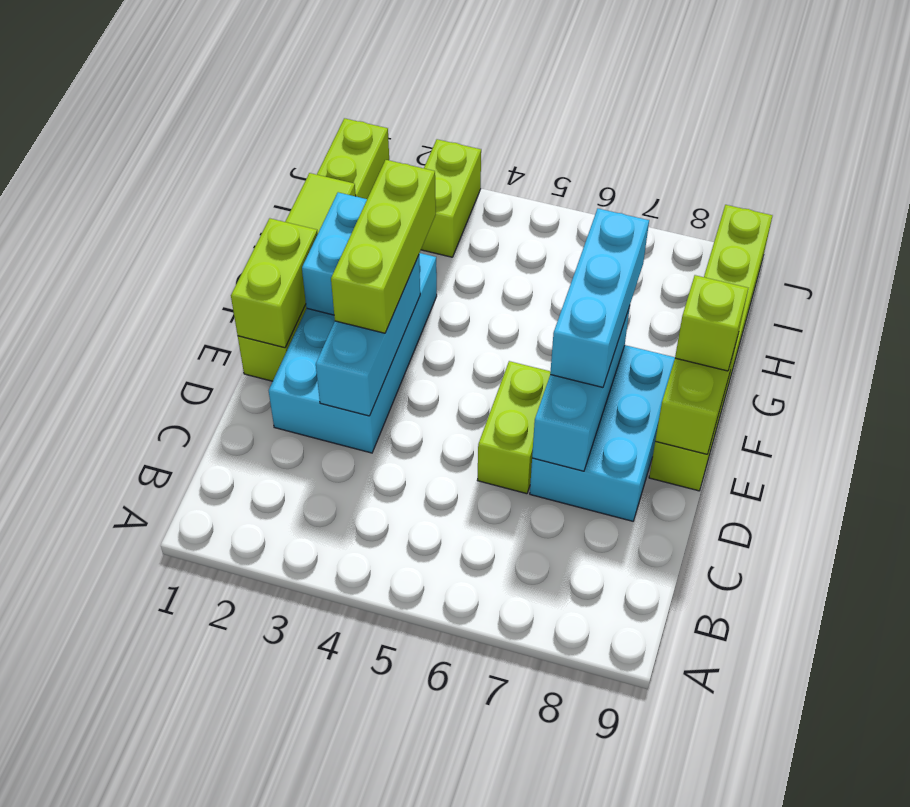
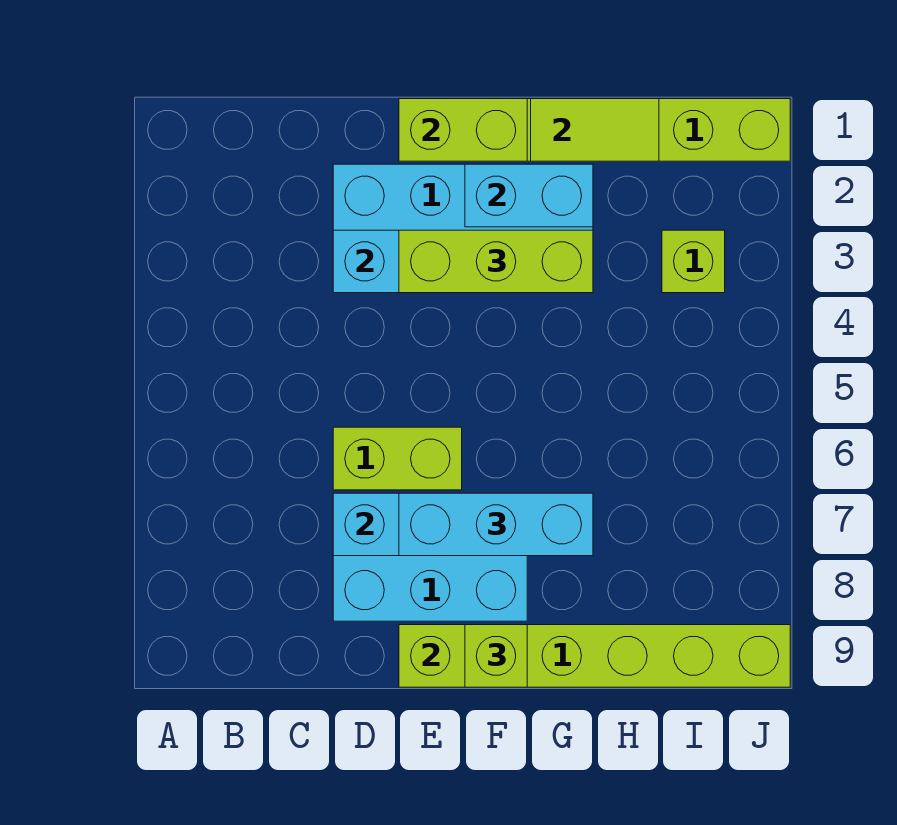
lime brick I3:J3 level 1 -> lime brick I3 level 1

